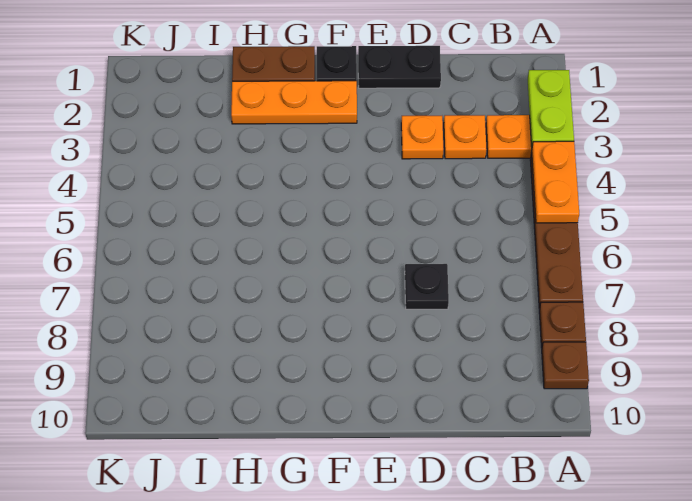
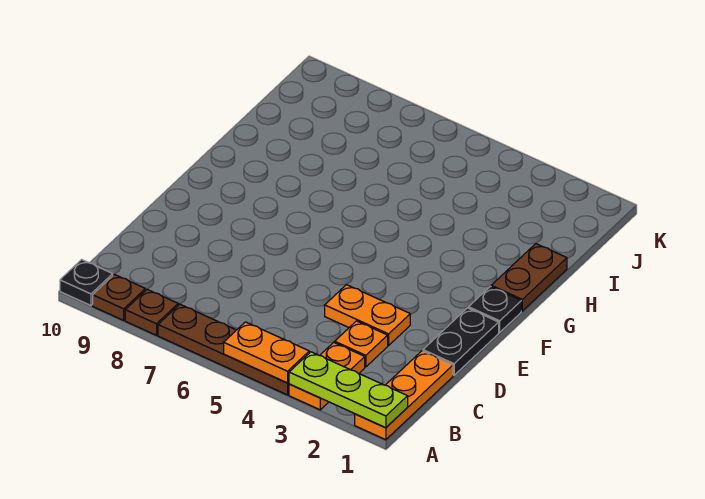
lime plate A2:A3 level 2 -> lime plate A1:A3 level 2
orange plate D3 level 1 -> orange plate D3:D4 level 1
black plate D7 level 1 -> black plate A10 level 1
orange plate F2:H2 level 1 -> orange plate A1:C1 level 1

